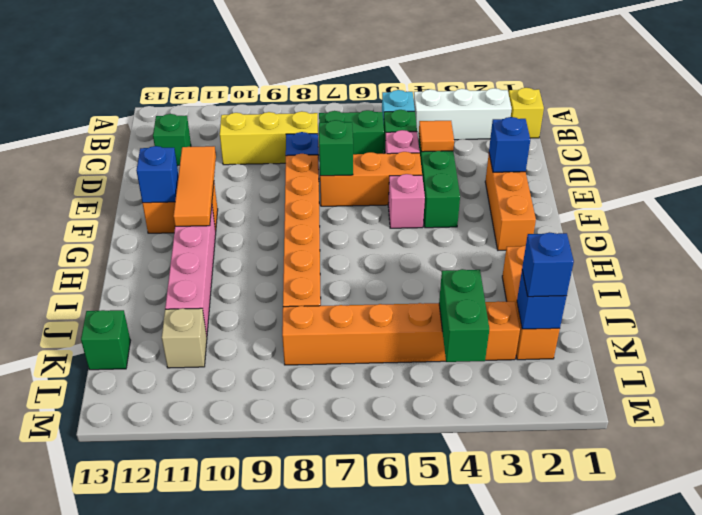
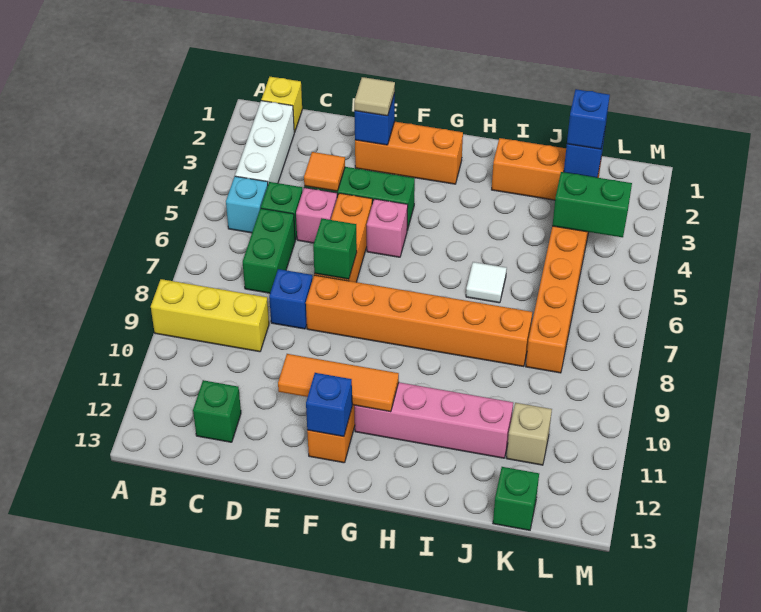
yellow brick C8:C10 level 1 -> yellow brick A9:C9 level 1
none -> tan tile E2 level 3
none -> white tile I6 level 1

